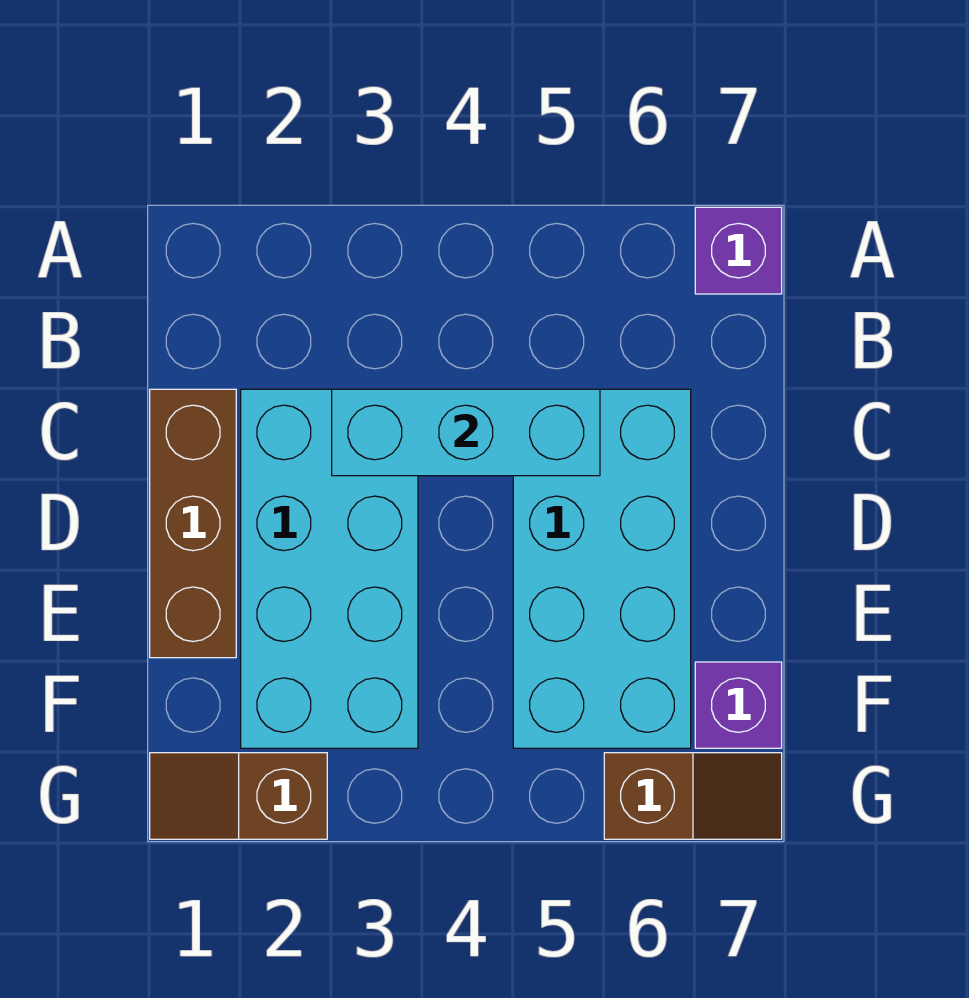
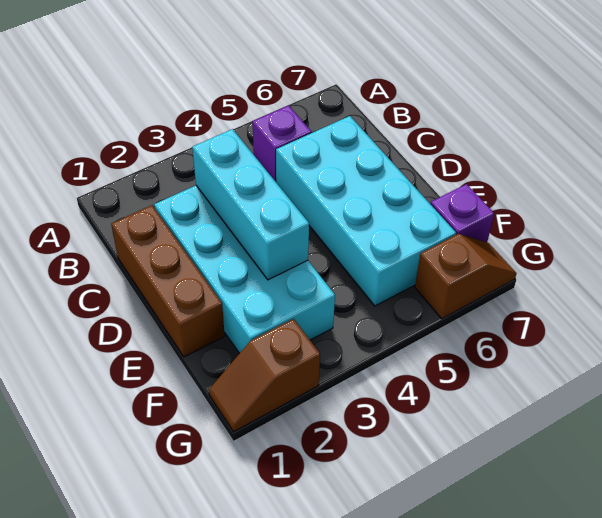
purple brick A7 level 1 -> purple brick B5 level 1
cyan brick C3:C5 level 2 -> cyan brick C3:E3 level 2

